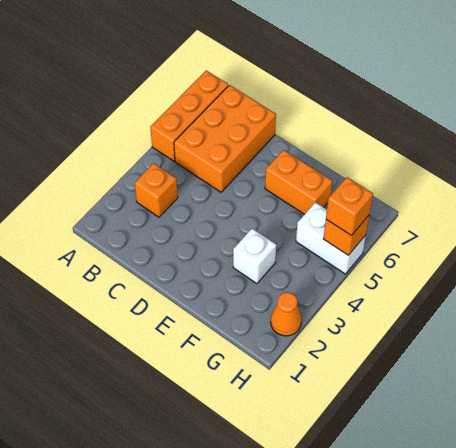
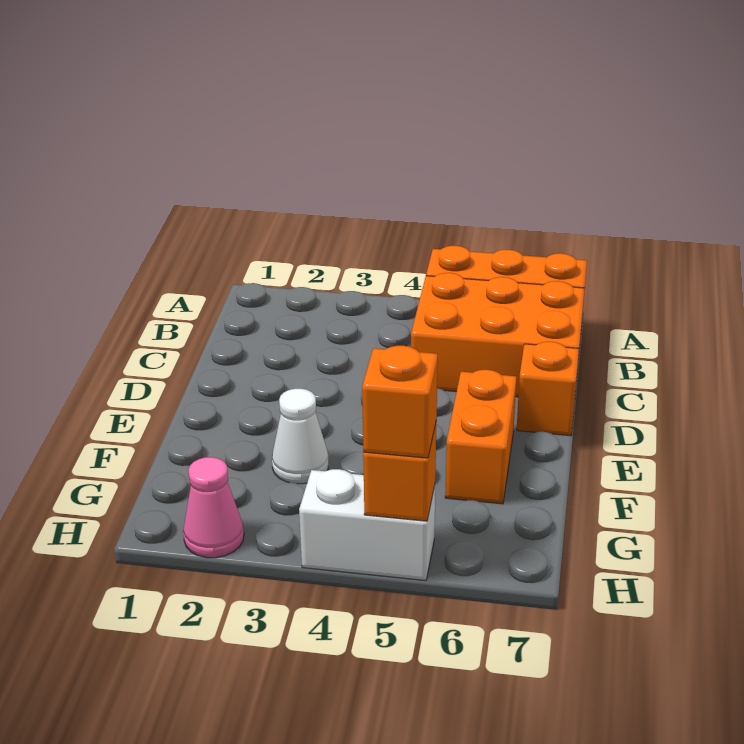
orange brick B3 level 1 -> orange brick D7 level 1
white brick F3 level 1 -> white cone F3 level 1
white brick G5:H5 level 1 -> white brick H4:H5 level 1
orange cone H2 level 1 -> pink cone H2 level 1

